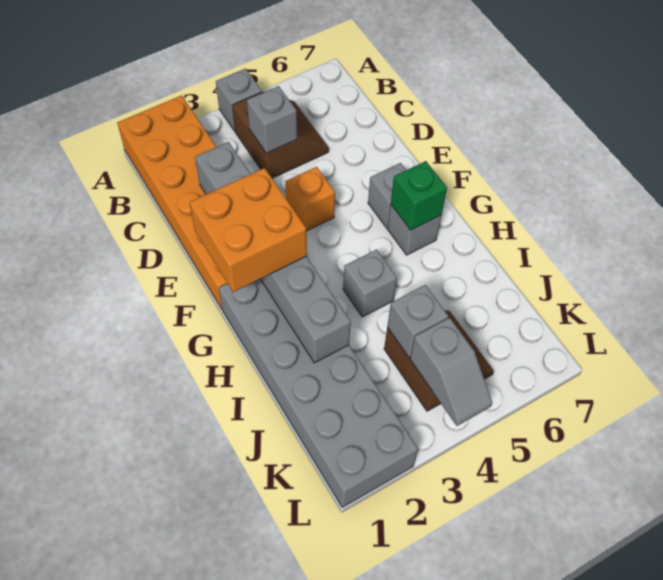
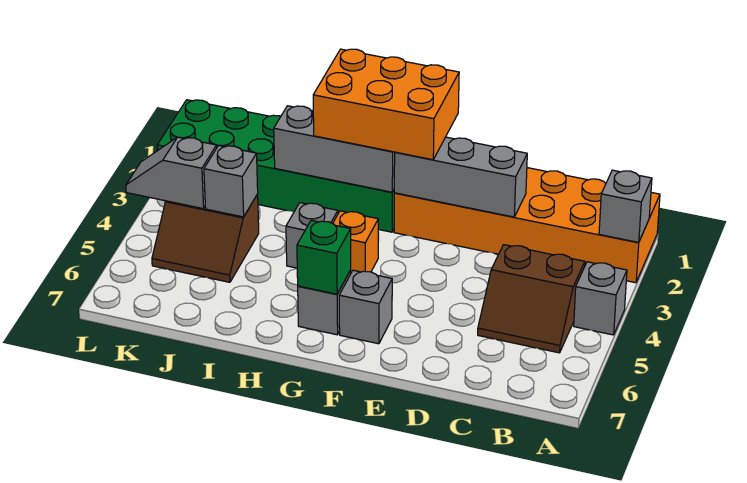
grey brick C4 level 2 -> grey brick A2 level 2
orange brick E4 level 1 -> orange brick G4 level 1
orange brick F1:G2 level 3 -> orange brick F1:H2 level 3
grey brick G1:L2 level 1 -> green brick G1:L2 level 1

